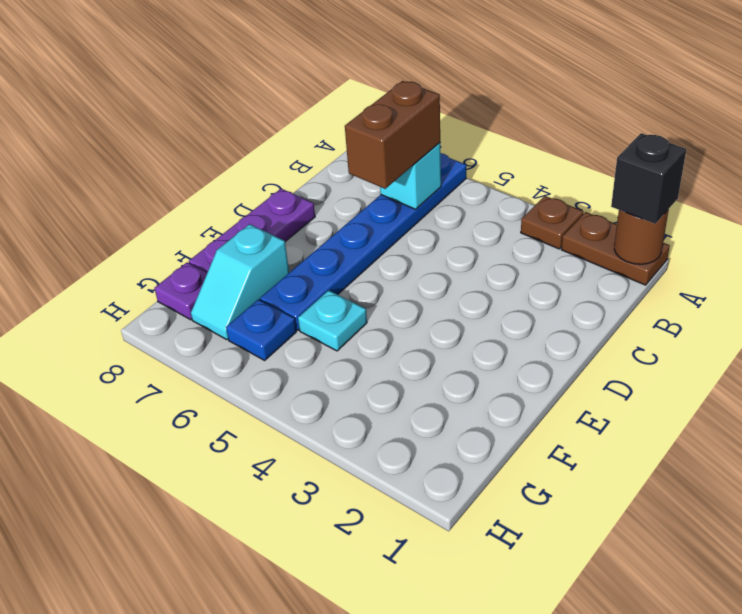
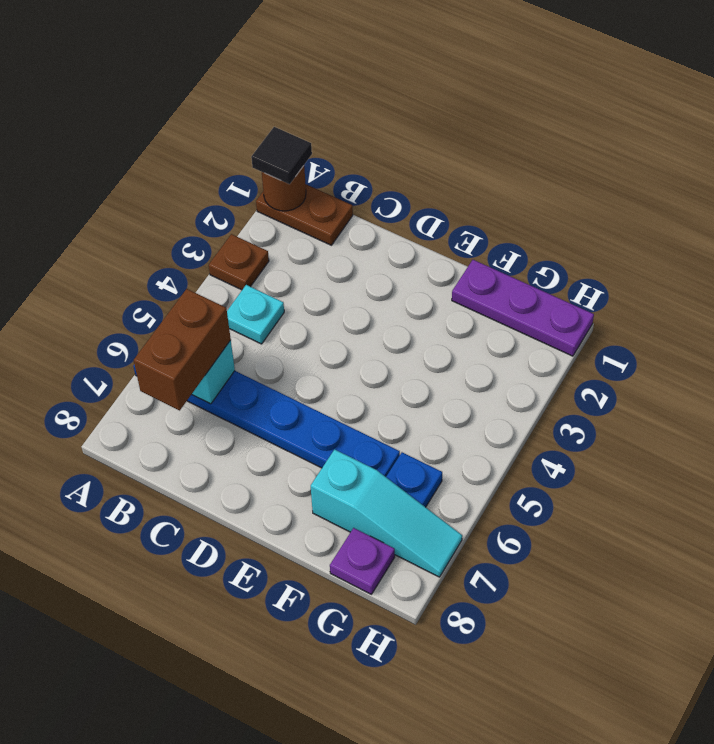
brown plate A1:A2 level 1 -> brown plate A1:B1 level 1
black brick A1 level 3 -> black tile A1 level 3
brown brick B6:C6 level 3 -> brown brick B6:B7 level 3
purple plate D8:F8 level 1 -> purple plate F1:H1 level 1
cyan plate F5 level 1 -> cyan plate B4 level 1
cyan slope F7:G7 level 1 top F -> cyan slope F7:H7 level 1 top F

